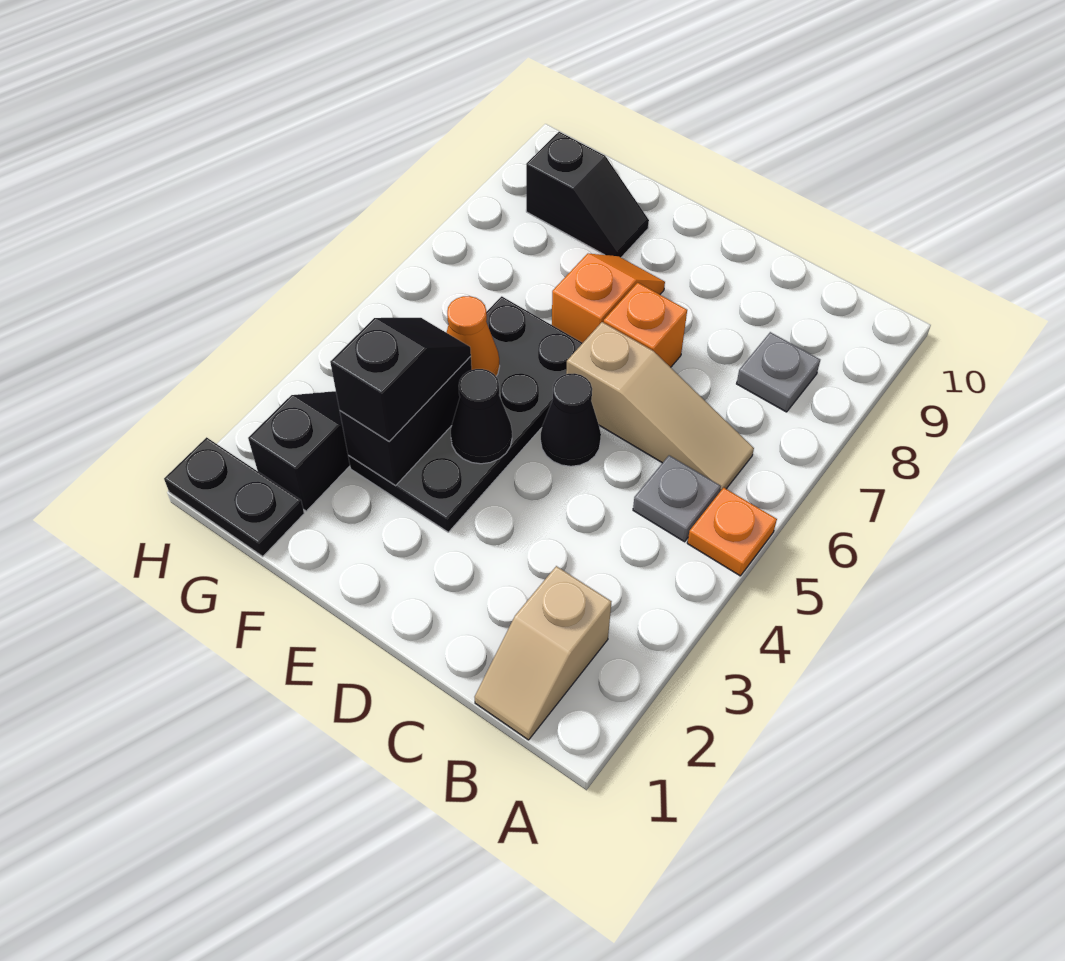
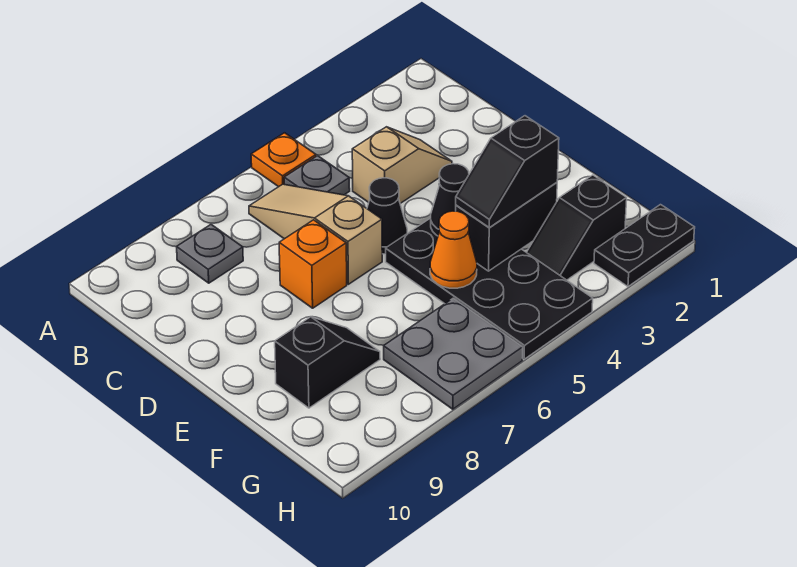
tan slope B1:B2 level 1 top 2 -> tan slope C3:C4 level 1 top 4
black plate E3:F6 level 1 -> black plate E4:H5 level 1
orange slope E7:E8 level 1 top 7 -> none
black slope F9:G9 level 1 top G -> black slope F8:F9 level 1 top 9
black plate G1:H1 level 1 -> black plate H1:H2 level 1
none -> grey plate G6:H7 level 1

